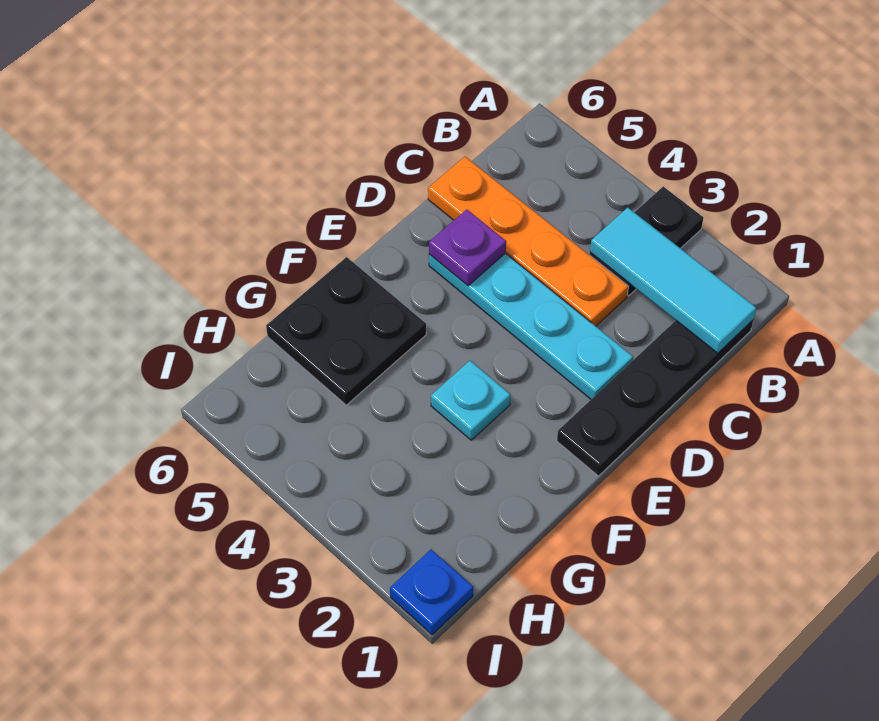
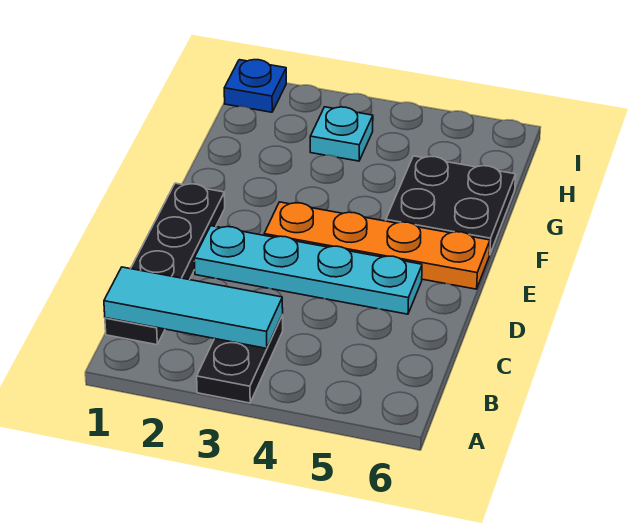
orange plate C3:C6 level 1 -> orange plate E3:E6 level 1
purple plate D5 level 2 -> none
cyan plate F3 level 1 -> cyan plate H3 level 1

